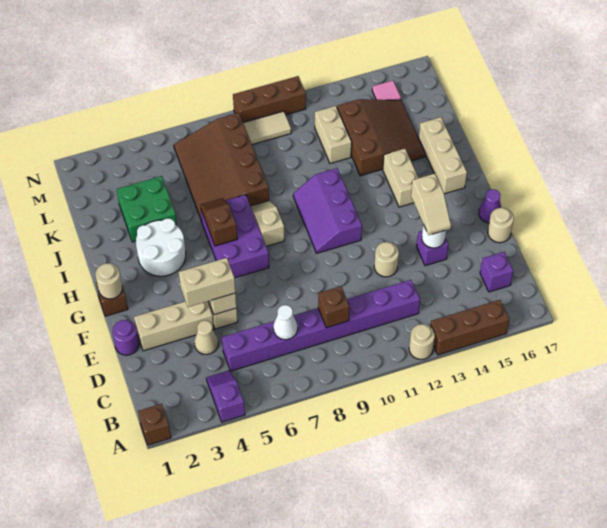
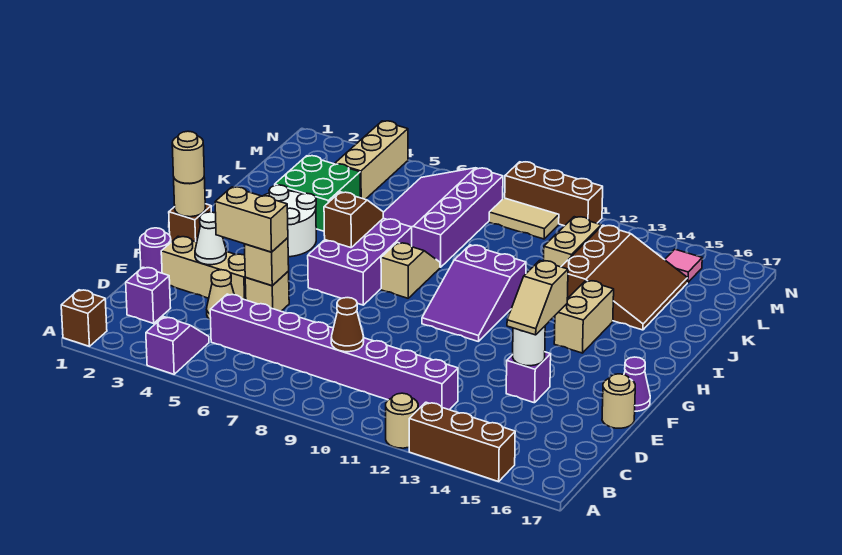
white cone C7 level 2 -> white cone E3 level 2
brown brick C9 level 2 -> brown cone C9 level 2
purple brick C16 level 1 -> purple brick C2 level 1
tan round brick E12 level 1 -> tan round brick G1 level 3
purple slope G10:I11 level 1 top 11 -> purple slope G10:I11 level 1 top I
tan brick H16:J16 level 1 -> tan brick L4:N4 level 1
brown slope J6:M8 level 1 top 8 -> purple slope J6:M8 level 1 top 8

